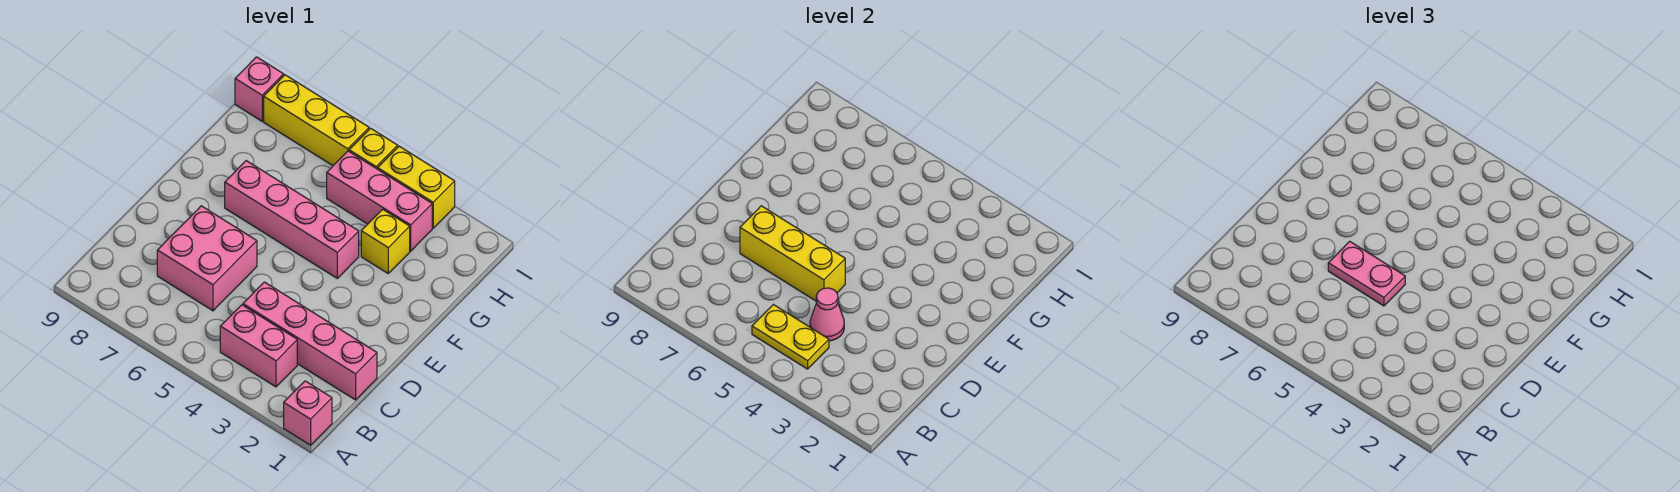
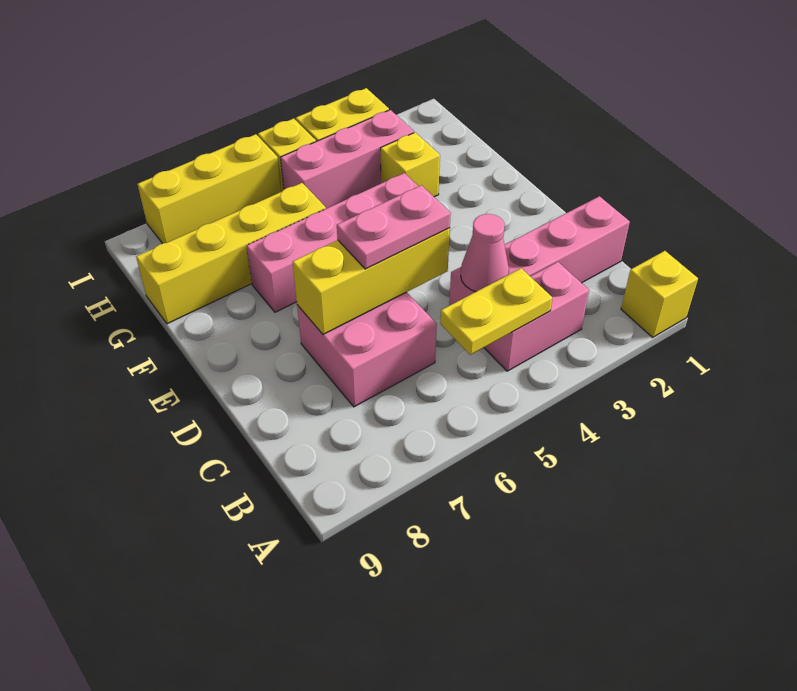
pink brick A1 level 1 -> yellow brick A1 level 1
none -> yellow brick G6:G9 level 1
pink brick I9 level 1 -> none

